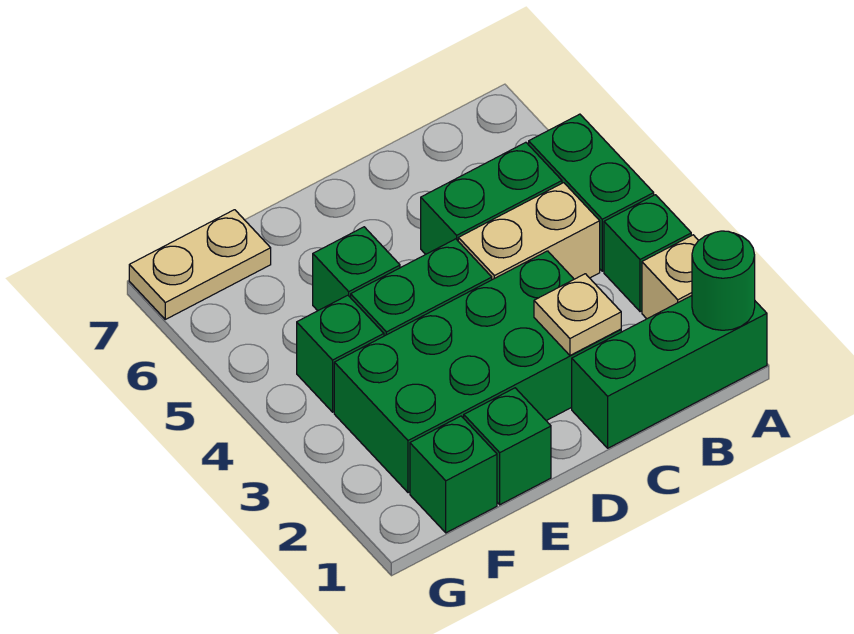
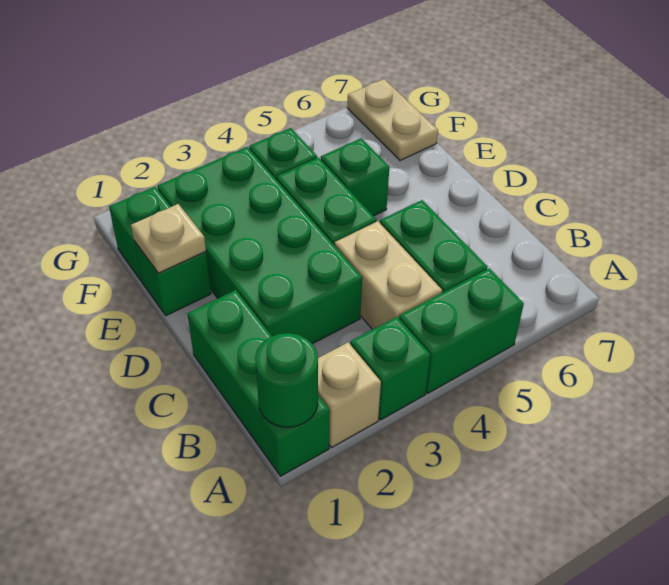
tan plate C2 level 2 -> tan plate E1 level 2

